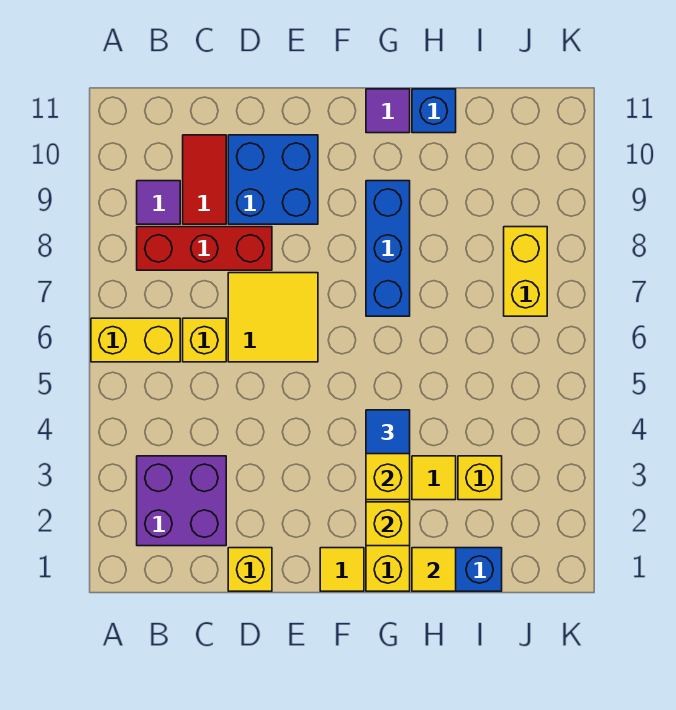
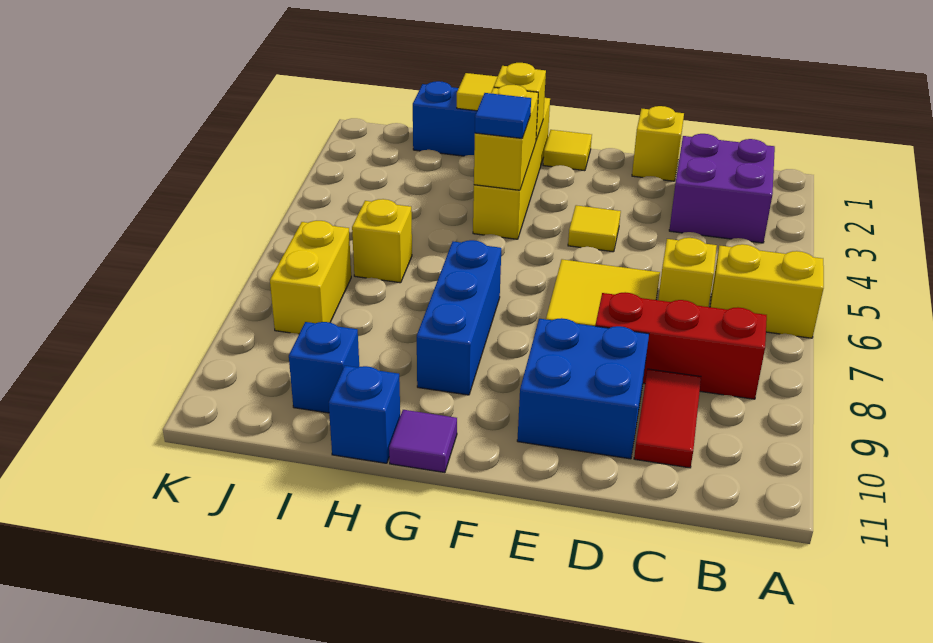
purple tile B9 level 1 -> none
yellow tile H3 level 1 -> yellow tile E4 level 1
yellow brick I3 level 1 -> yellow brick I6 level 1
none -> blue brick I10 level 1

